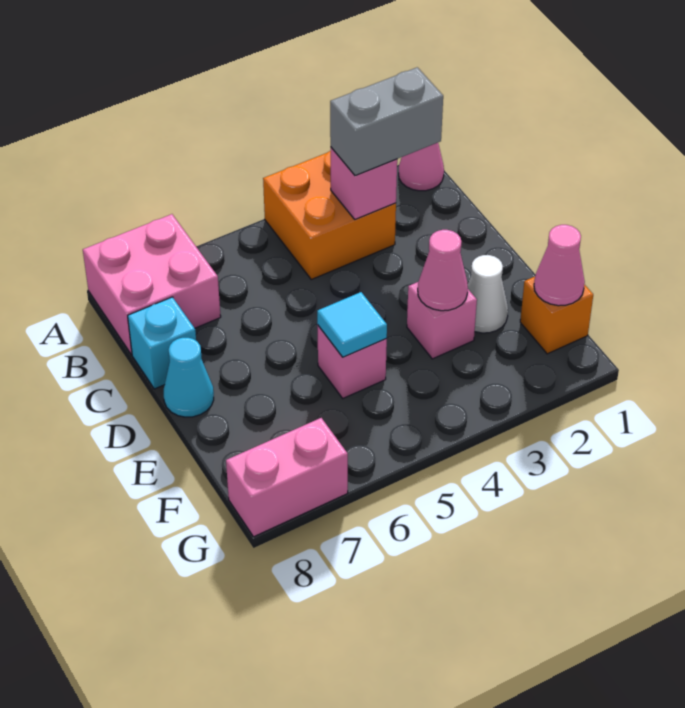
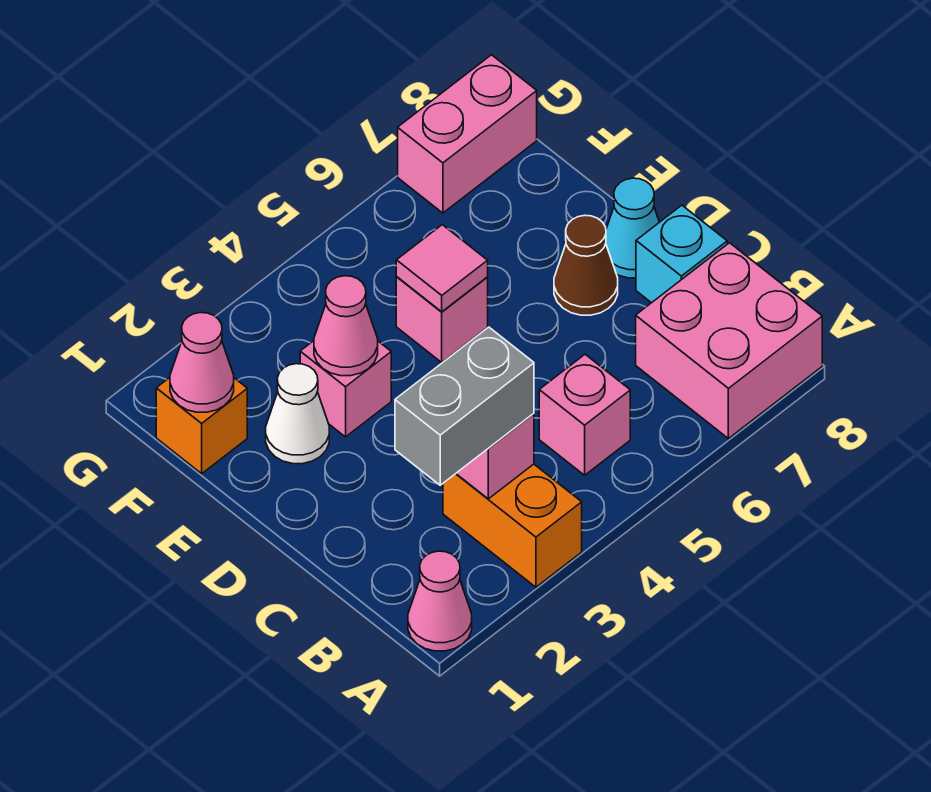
orange brick A3:B4 level 1 -> orange brick A3:B3 level 1
none -> pink brick B5 level 1
none -> brown cone D7 level 1
cyan tile E5 level 2 -> pink tile E5 level 2

